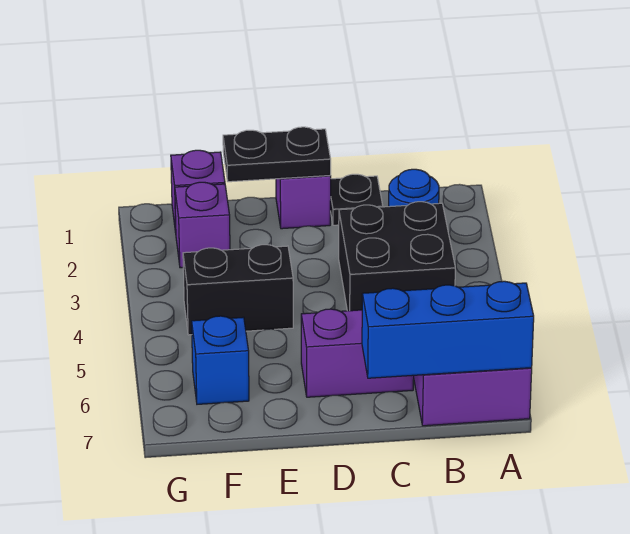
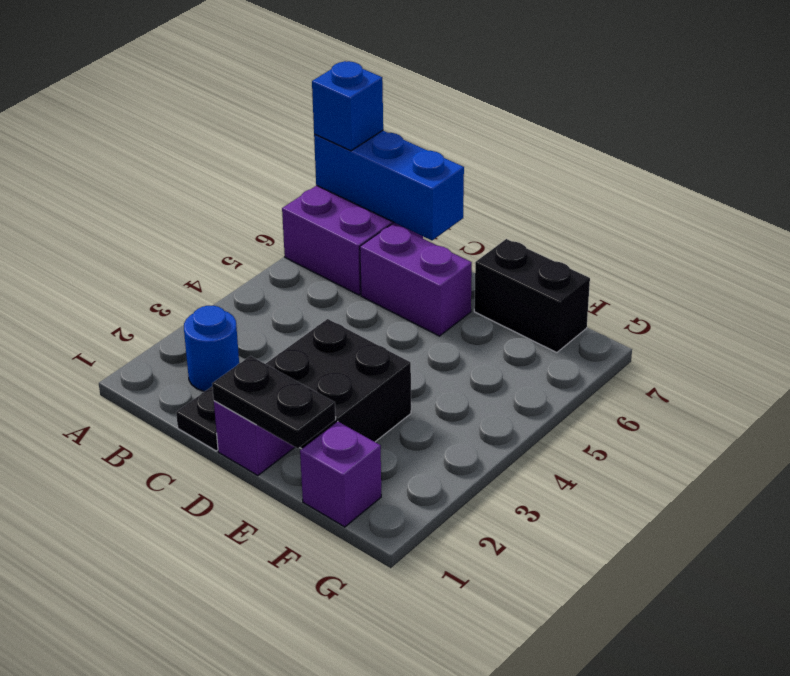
black brick B3:C4 level 1 -> black brick D2:E3 level 1
black brick E4:F4 level 1 -> black brick E7:F7 level 1
purple brick F2 level 1 -> none
blue brick F6 level 1 -> blue brick A7 level 3

